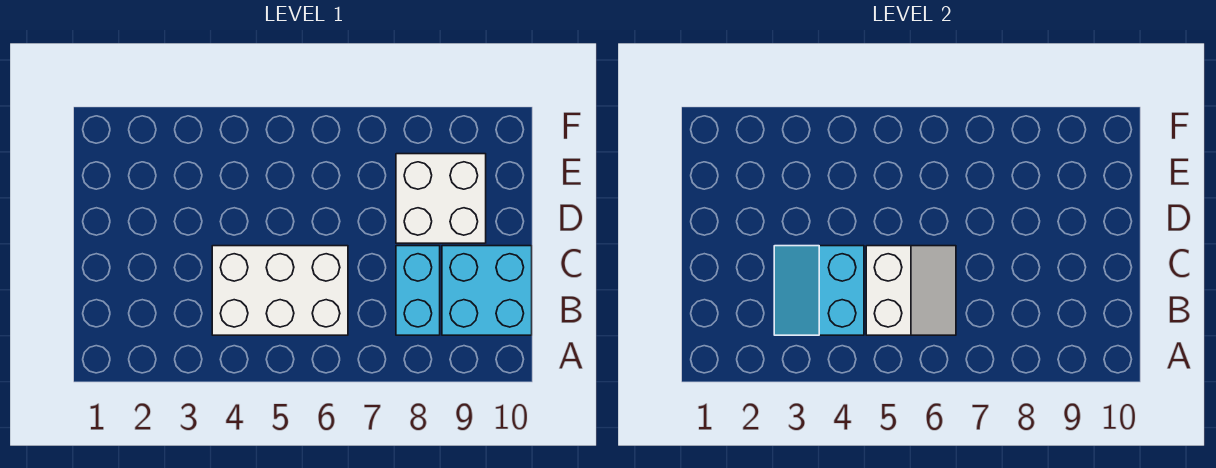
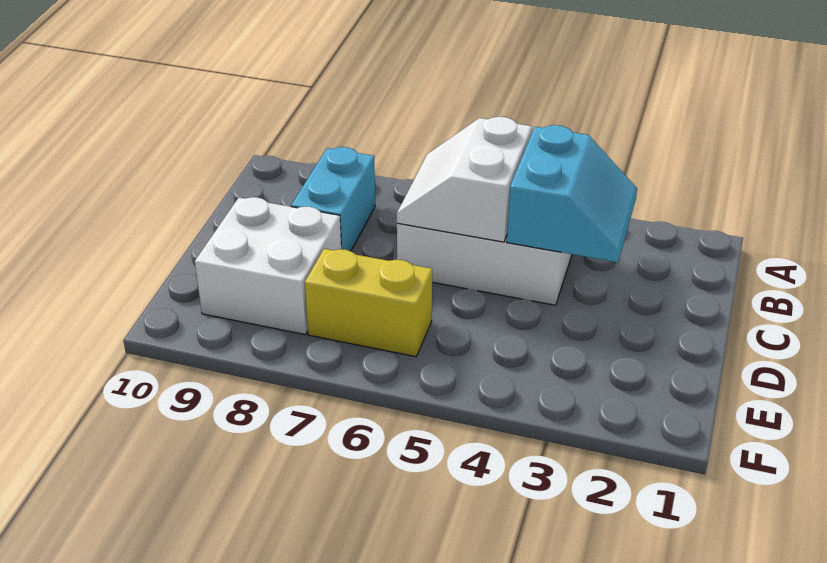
cyan brick B9:C10 level 1 -> none
none -> yellow brick E6:E7 level 1

